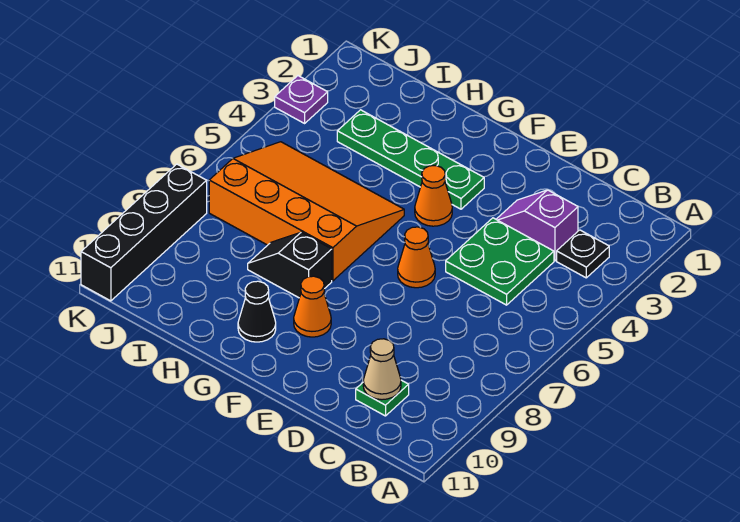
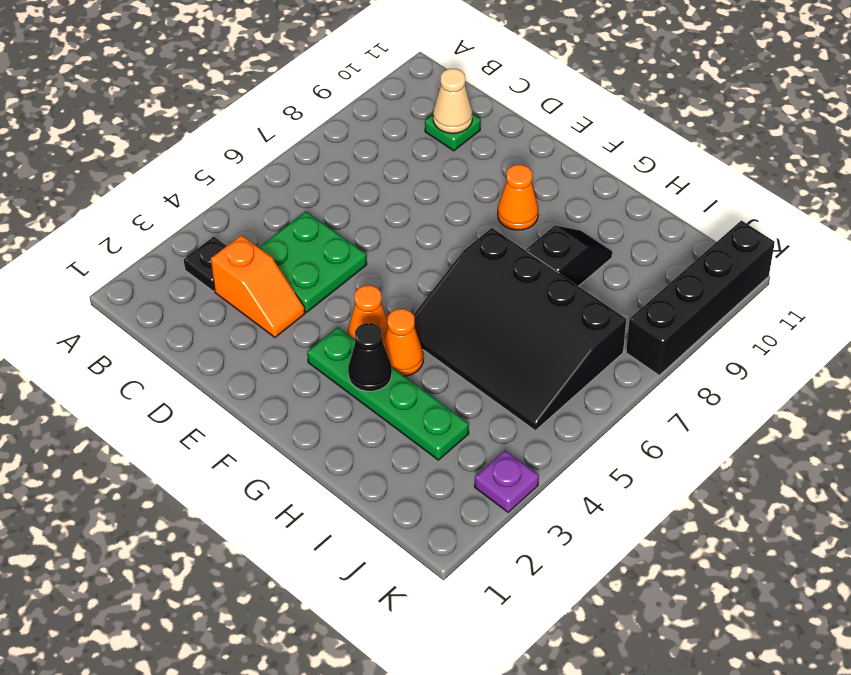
purple slope C3:D3 level 1 top C -> orange slope C3:D3 level 1 top C
orange cone E6 level 1 -> orange cone G4 level 1
orange slope G5:J7 level 1 top 7 -> black slope G5:J7 level 1 top 7
black slope G8:H8 level 1 top G -> black slope H8:H9 level 1 top 8
black cone G10 level 1 -> black cone G3 level 2

